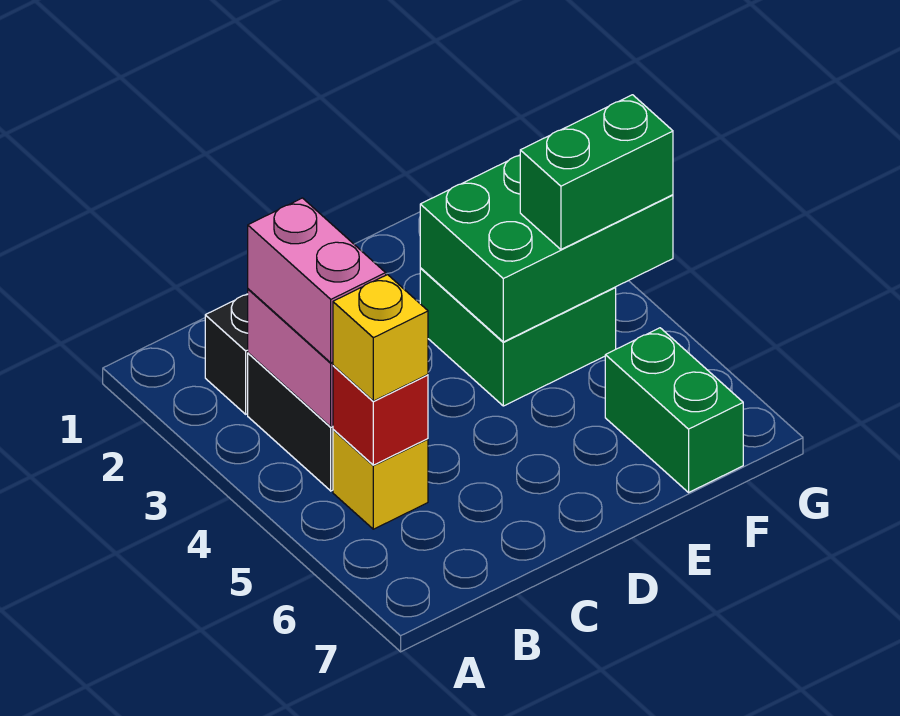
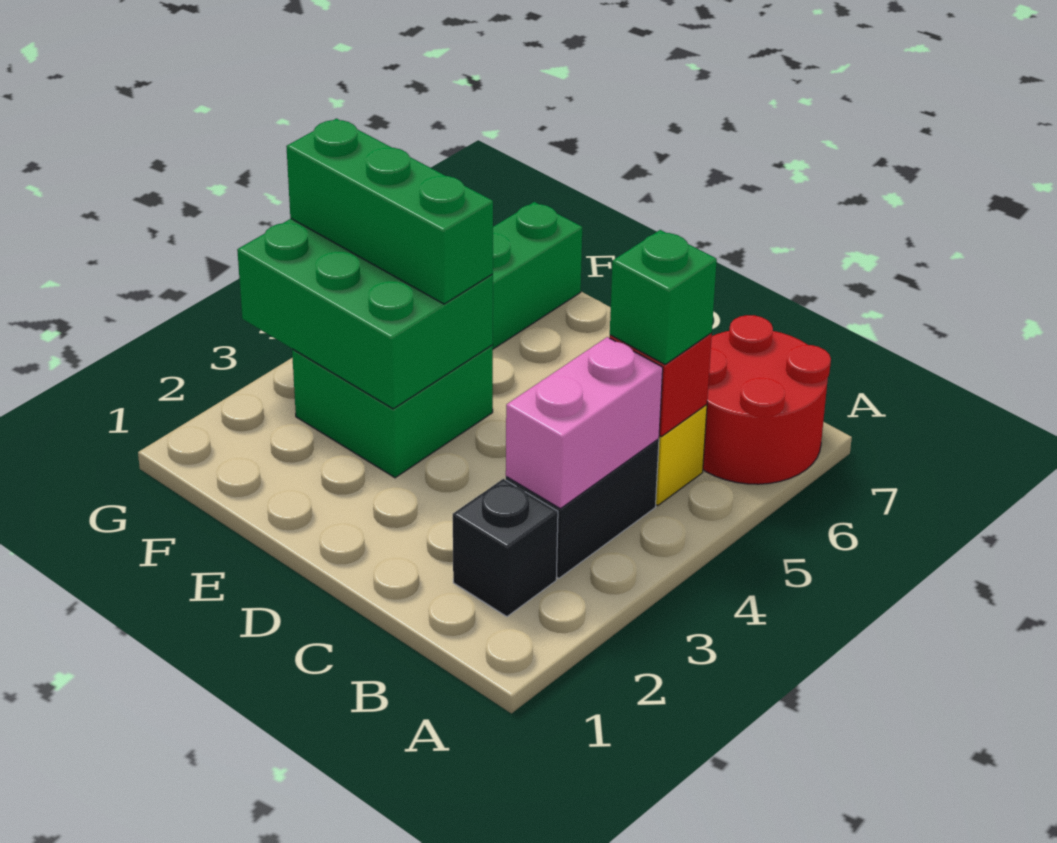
none -> red round brick A6:B7 level 1
pink brick B3:B4 level 3 -> none
yellow brick B5 level 3 -> green brick B5 level 3
green brick F4:G4 level 3 -> green brick E4:G4 level 3

